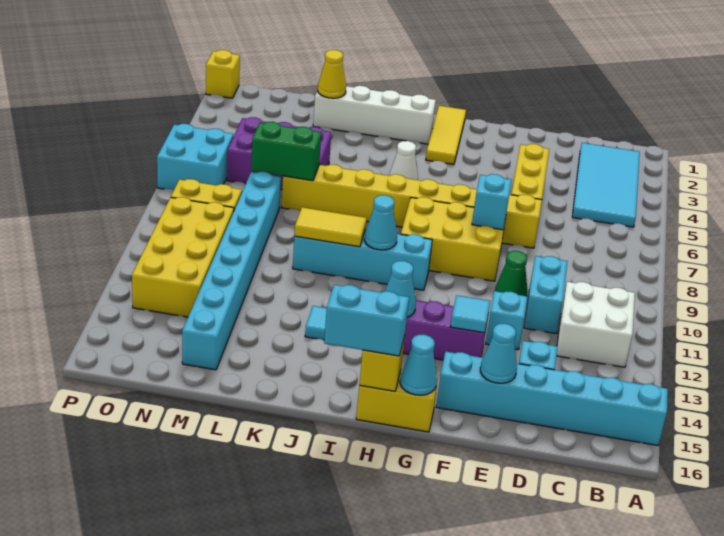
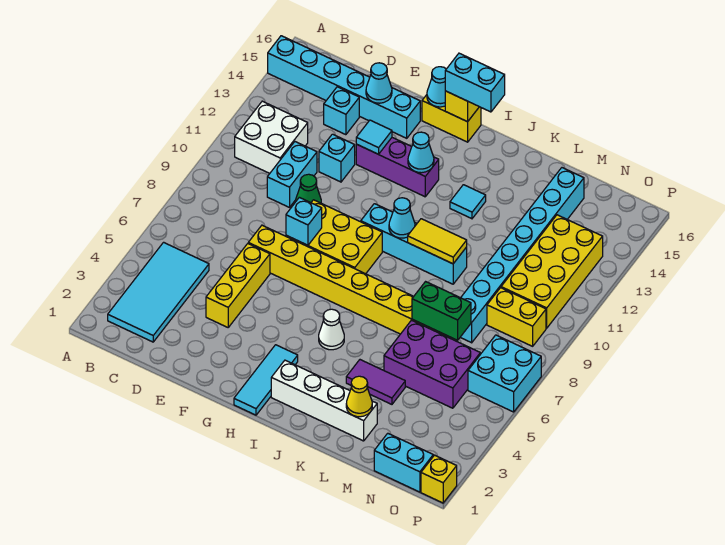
yellow tile H1:H3 level 1 -> cyan tile H1:H3 level 1
none -> purple tile K4:L4 level 1
none -> cyan brick N1:O1 level 1

